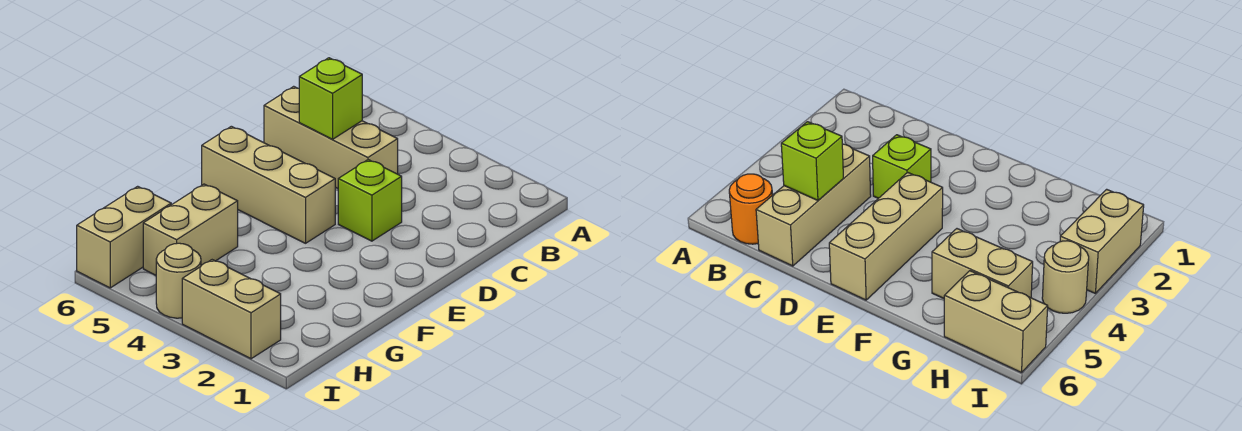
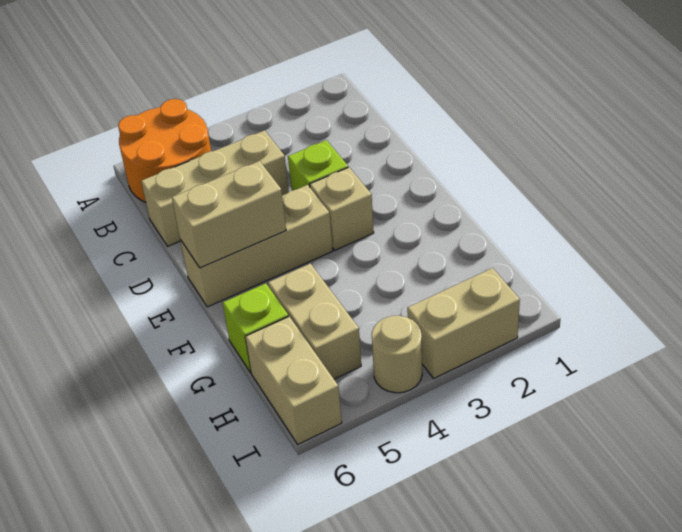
orange round brick B6 level 1 -> orange round brick A5:B6 level 1
lime brick C5 level 2 -> lime brick G6 level 1
none -> tan brick E3 level 1
none -> tan brick E5:E6 level 2

